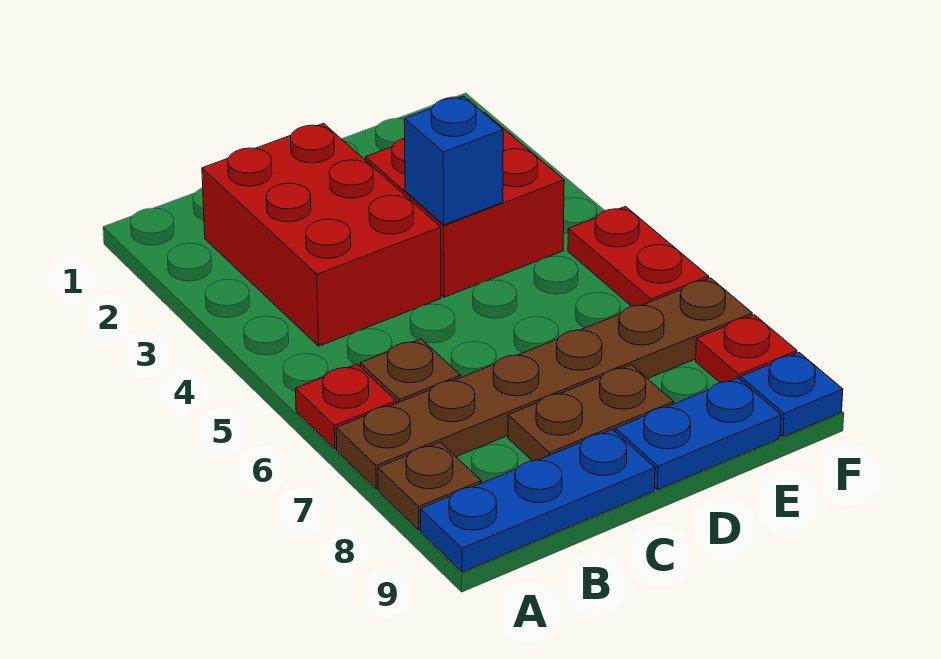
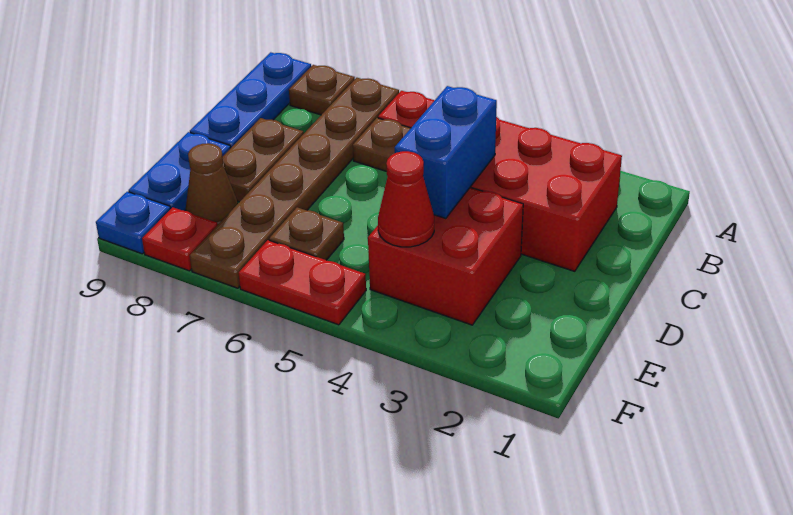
blue brick D4 level 2 -> blue brick C4:D4 level 2
none -> red cone E4 level 2
none -> brown plate E6 level 1
none -> brown cone E8 level 1

